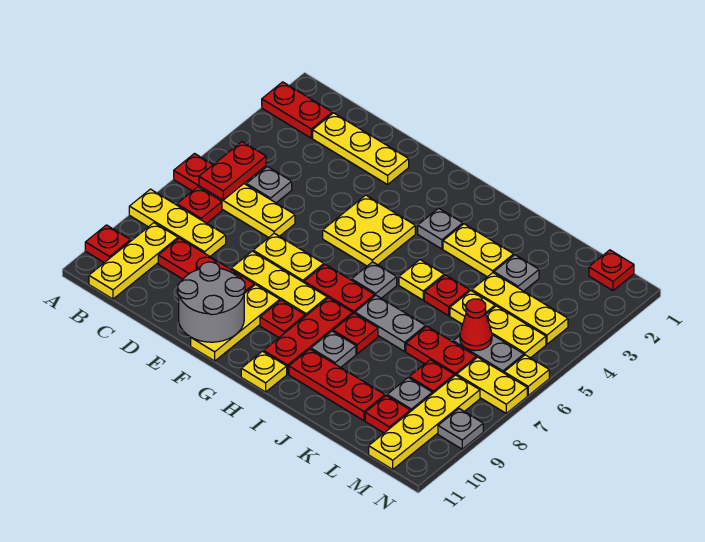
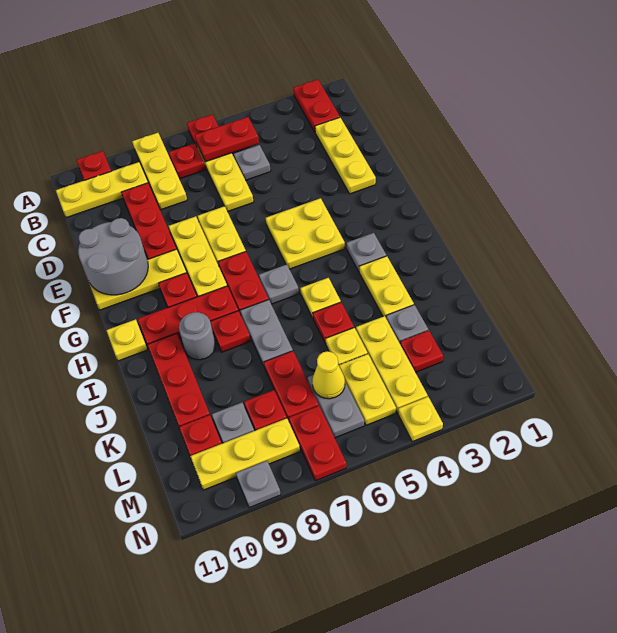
grey plate I9 level 1 -> grey round brick I9 level 1
red cone L6 level 2 -> yellow cone L6 level 2
red plate M1 level 1 -> red plate L3 level 1
yellow plate M7:N7 level 1 -> red plate M7:N7 level 1
yellow plate M8:M11 level 1 -> yellow plate M8:M10 level 1
yellow plate N6 level 1 -> yellow plate N4 level 1

